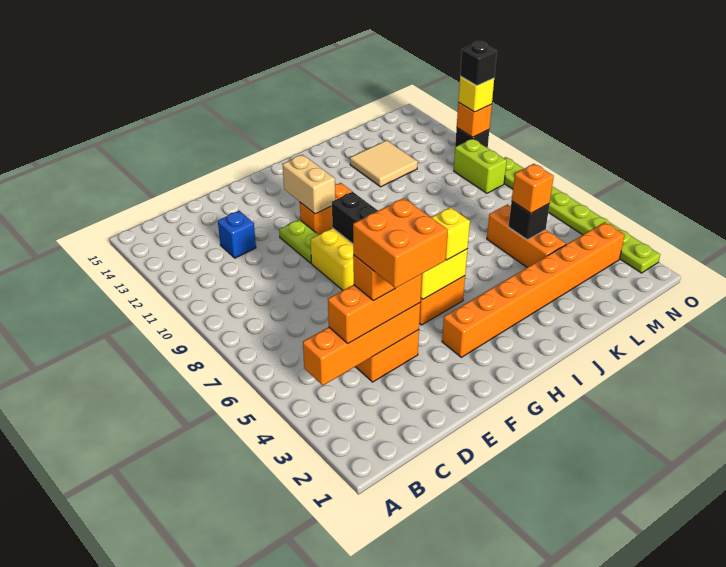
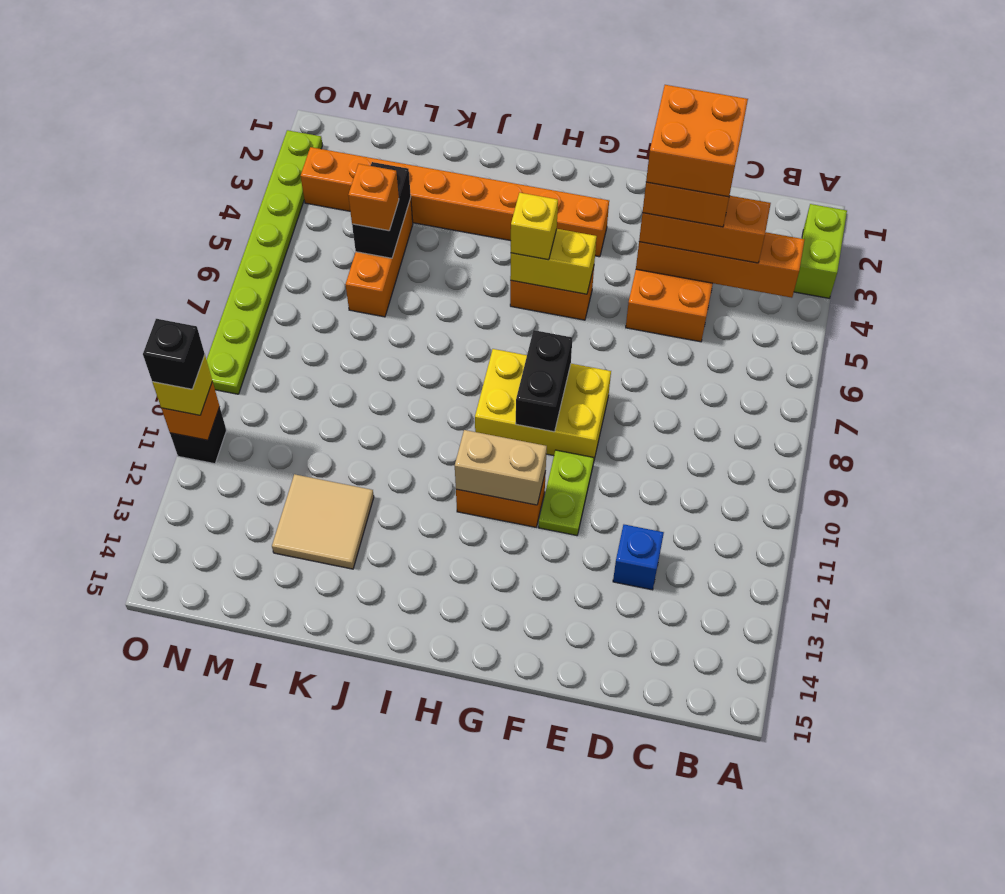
tan brick G11:G12 level 2 -> tan brick G11:H11 level 2
black brick L5 level 2 -> black brick L4:L5 level 2
lime brick N9:N10 level 1 -> lime brick A2:A3 level 1

